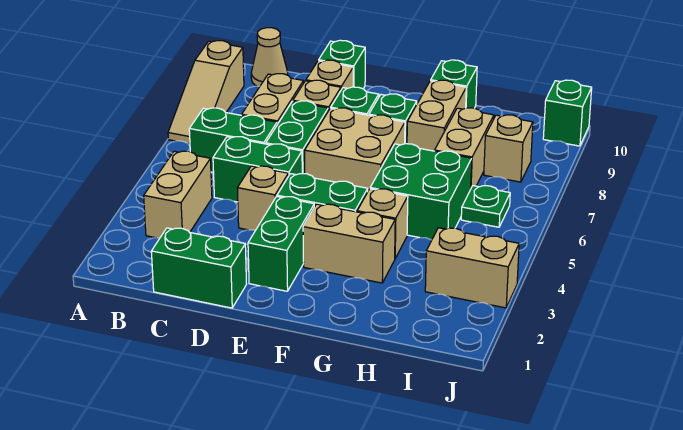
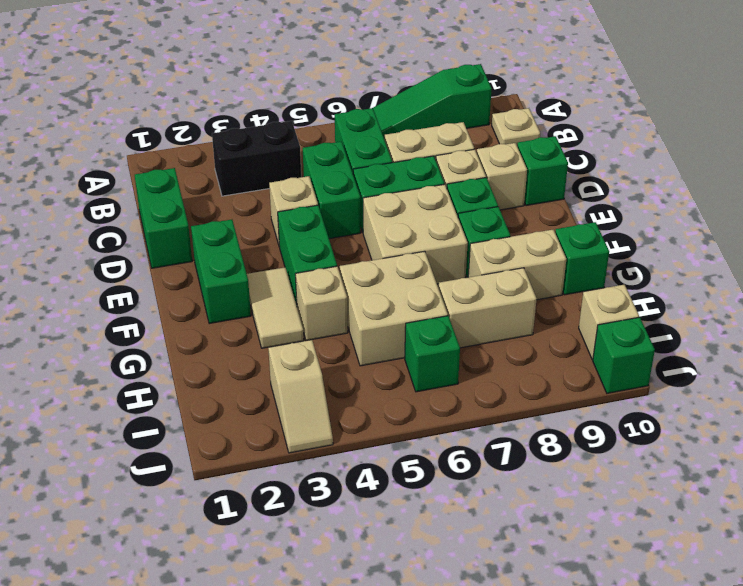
tan slope A7:A9 level 1 top 9 -> green slope A7:A9 level 1 top 9
tan brick B3:B4 level 1 -> black brick B3:B4 level 1
tan cone B10 level 1 -> tan plate B10 level 1
green brick E2:E3 level 1 -> green brick E2:F2 level 1
tan brick F3:G3 level 1 -> tan tile F3:G3 level 1
green brick G5:H6 level 1 -> tan brick G5:H6 level 1
tan brick I3:J3 level 1 -> tan slope I3:J3 level 1 top I
green plate I6 level 1 -> green brick I6 level 1
tan brick I8 level 1 -> tan brick I10 level 1

